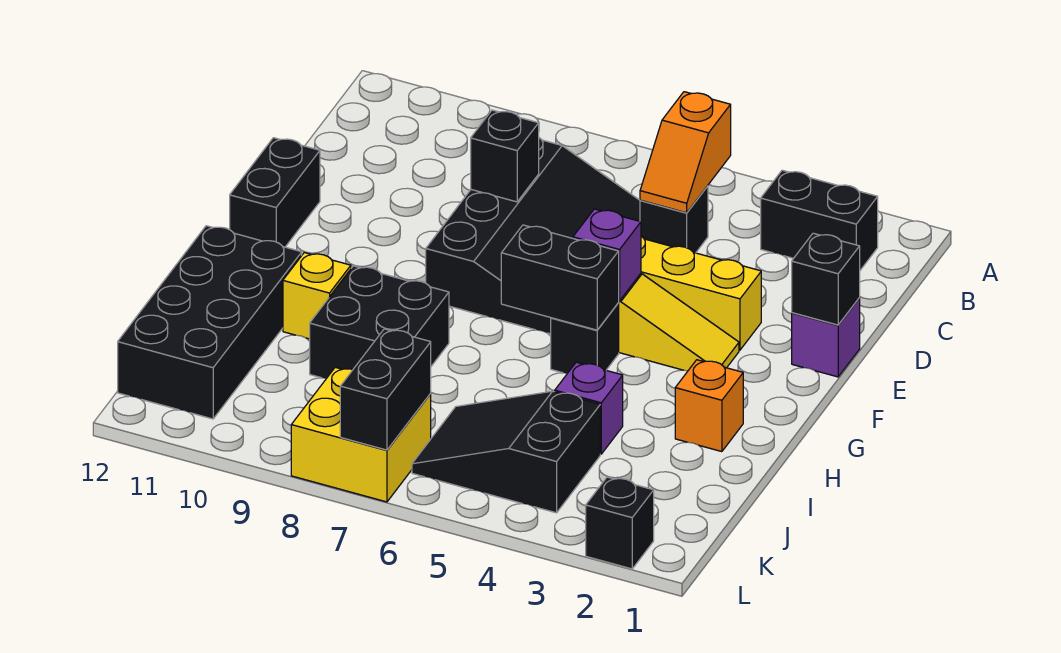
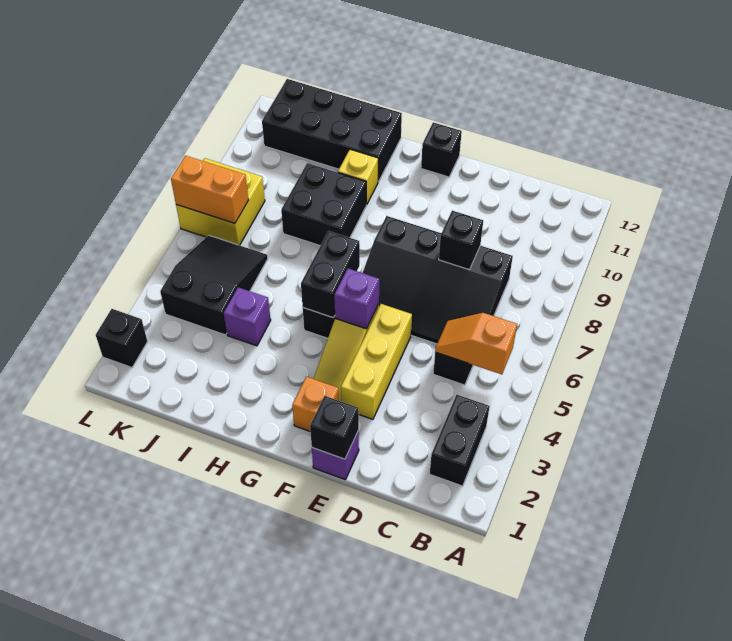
black brick E12:F12 level 1 -> black brick F12 level 1
orange brick H2 level 1 -> orange brick F2 level 1
black brick K7:L7 level 2 -> orange brick K7:L7 level 2

